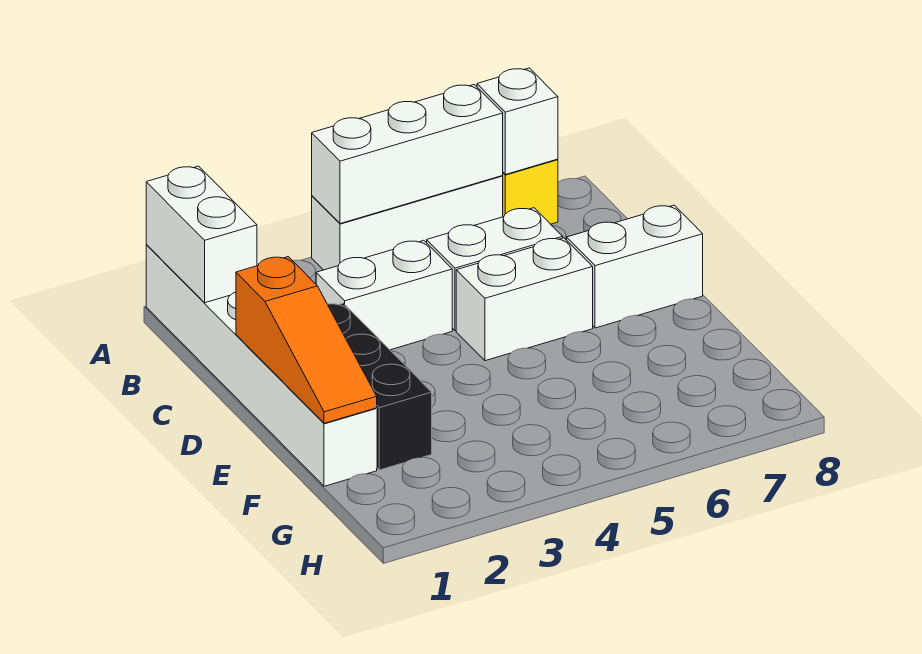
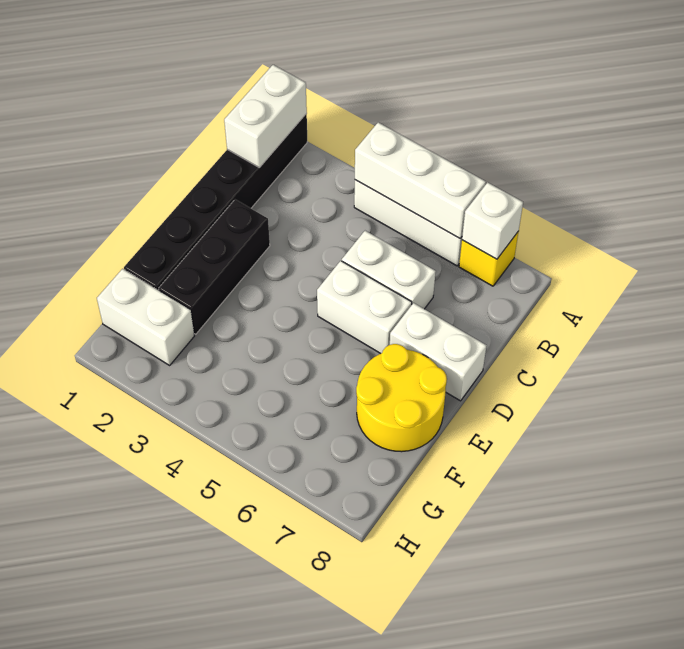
white brick A1:F1 level 1 -> black brick A1:F1 level 1
white brick C3:C4 level 1 -> white brick G1:G2 level 1
orange slope D1:F1 level 2 top D -> none
none -> yellow round brick E7:F8 level 1

